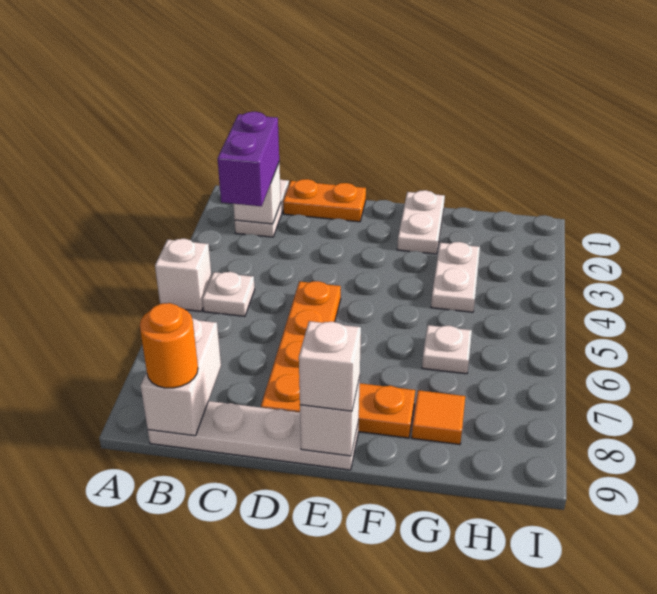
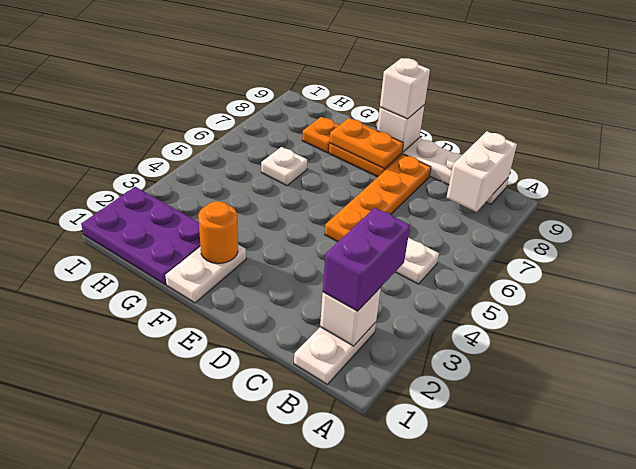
white brick A5 level 1 -> none
orange round brick B9 level 3 -> orange round brick F2 level 2
orange plate C1:D1 level 1 -> orange plate E8:F8 level 2
none -> purple plate G1:I2 level 1
white plate G3:G4 level 1 -> none
orange tile G8 level 1 -> orange plate G8 level 1

